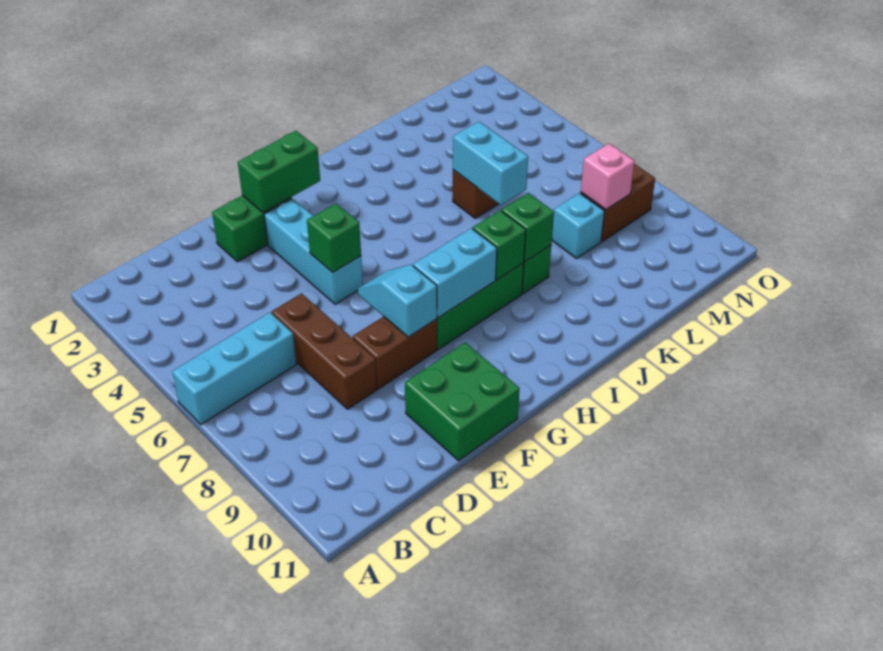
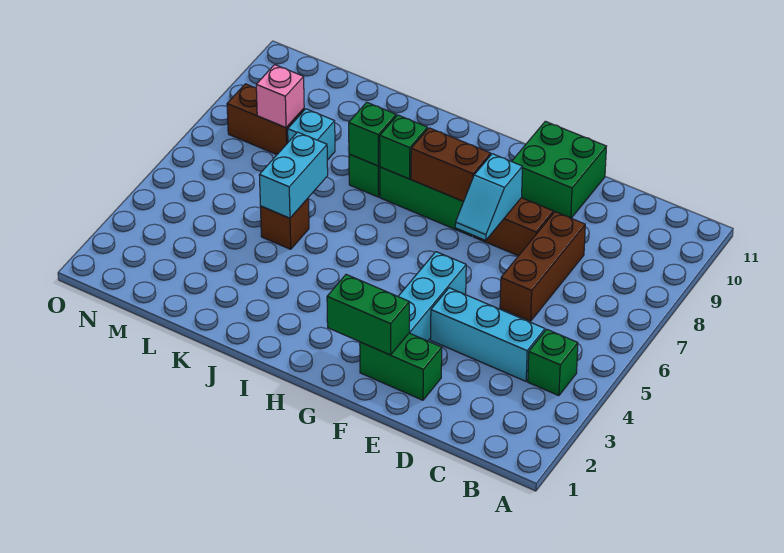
cyan brick A6:C6 level 1 -> cyan brick C4:E4 level 1
green brick F5 level 2 -> green brick B4 level 1
cyan brick G8:H8 level 2 -> brown brick G8:H8 level 2

